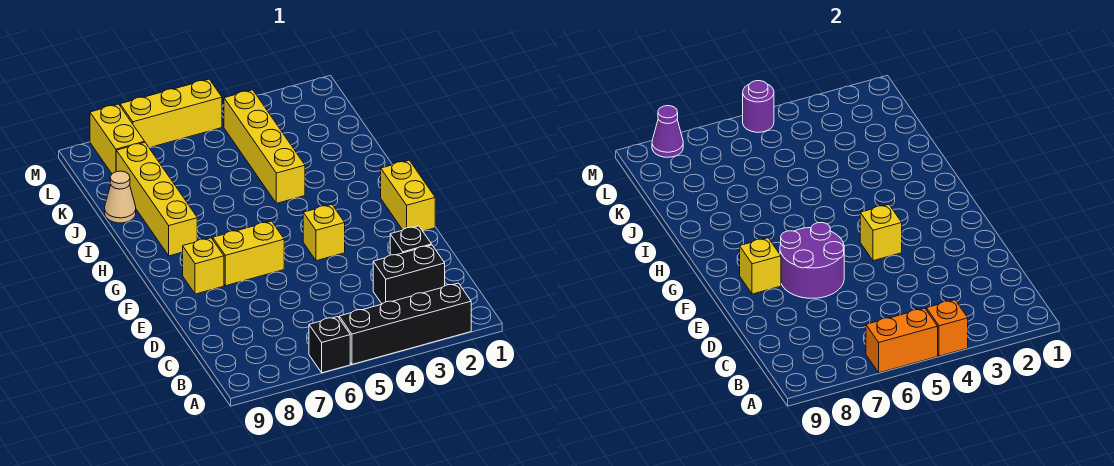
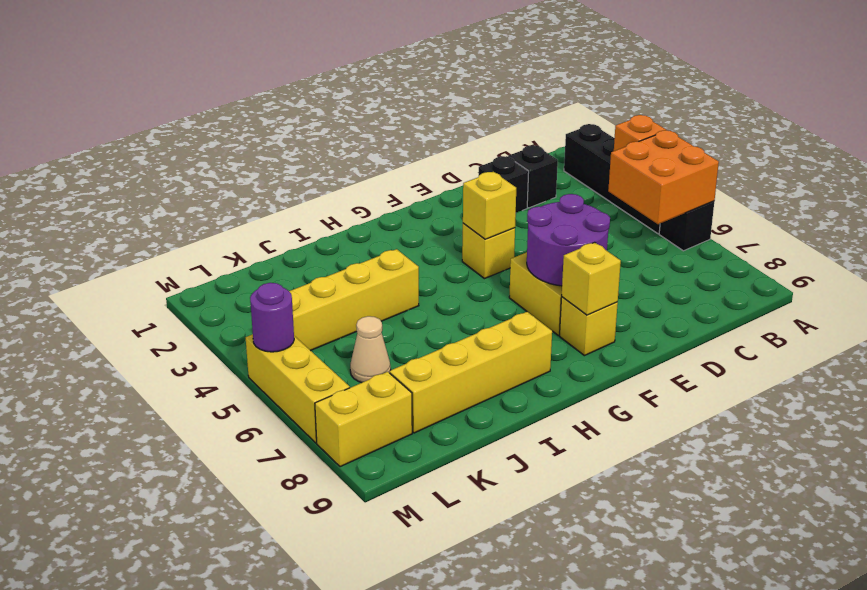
orange brick A5:A6 level 2 -> orange brick A5:B6 level 2
black brick C2:C3 level 1 -> black brick C2 level 1
yellow brick F1:G1 level 1 -> none
tan cone J9 level 1 -> tan cone K6 level 1
purple cone M8 level 2 -> none

